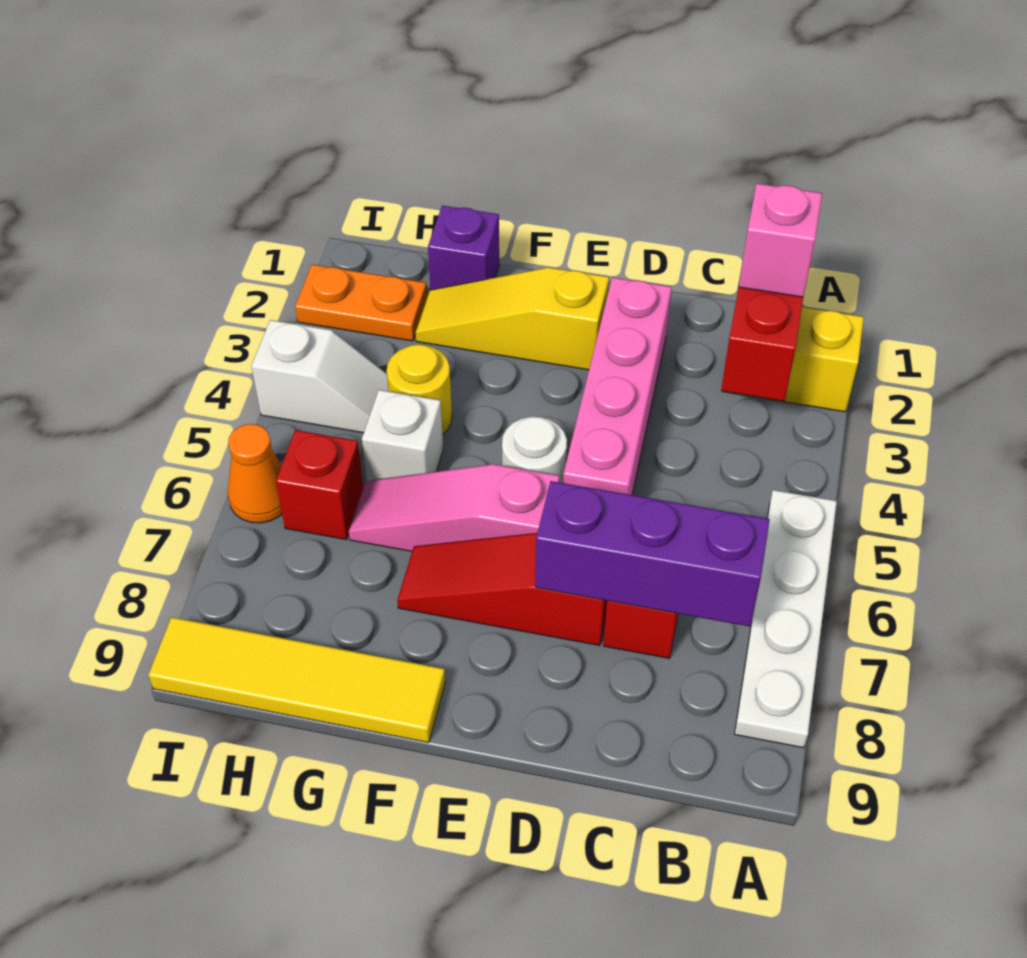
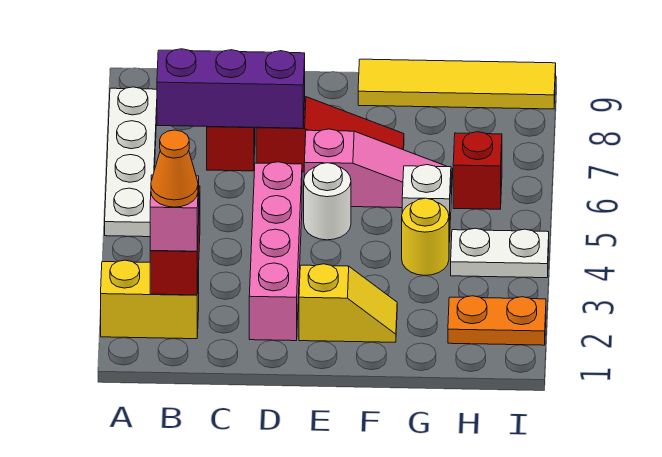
yellow slope E2:G2 level 1 top E -> yellow slope E2:F2 level 1 top E
purple brick G1 level 1 -> none
white slope H4:I4 level 1 top I -> white plate H4:I4 level 1
orange cone I6 level 1 -> orange cone B2 level 4

